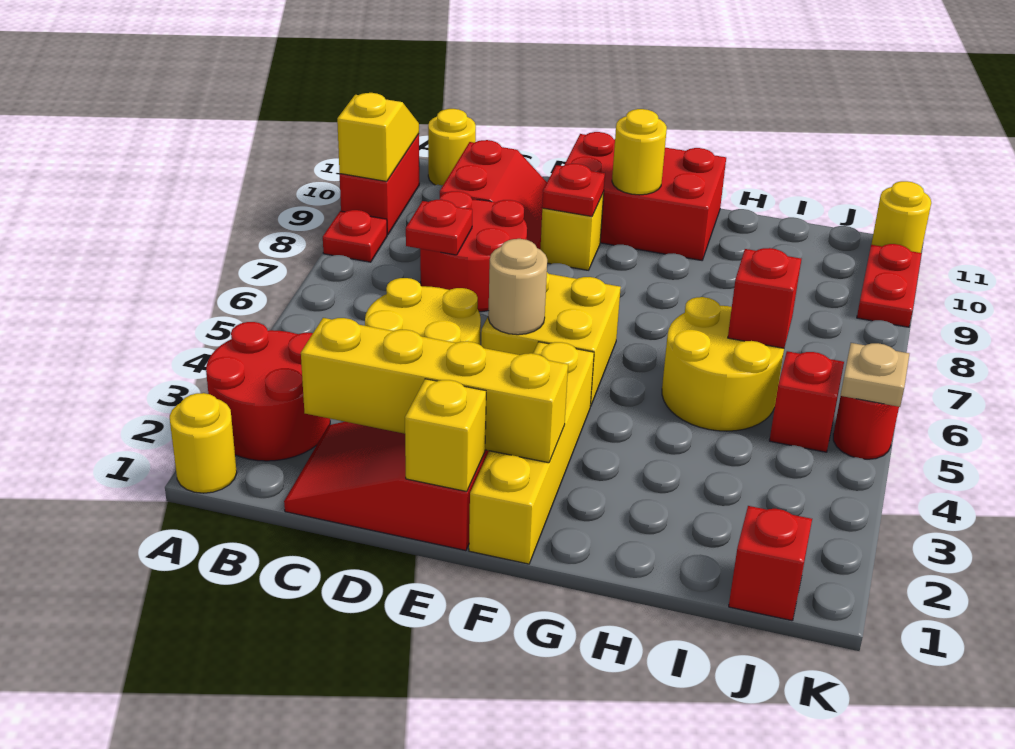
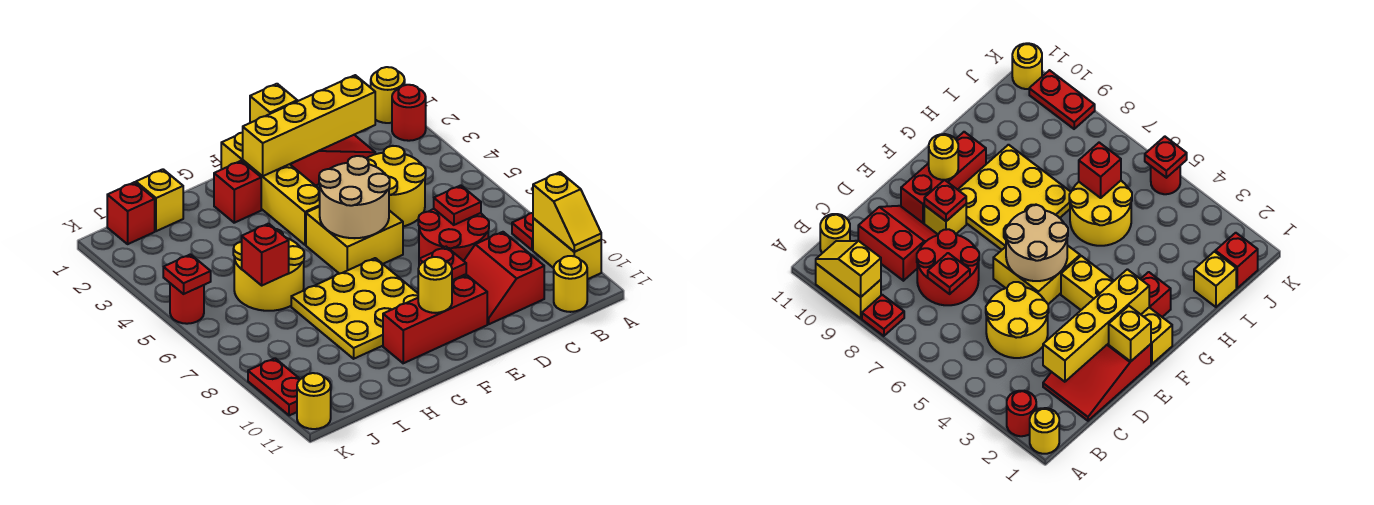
red round brick A2:B3 level 1 -> red round brick A2 level 1
red brick A9:A10 level 1 -> yellow brick A9:A10 level 1
tan round brick E5 level 2 -> tan round brick E5:F6 level 2
red brick E10:G11 level 1 -> red brick E10:G10 level 1
none -> yellow plate F7:H9 level 1
none -> yellow brick I1 level 1
red brick J5 level 1 -> red brick G2 level 1
tan plate K5 level 2 -> red plate K5 level 2

